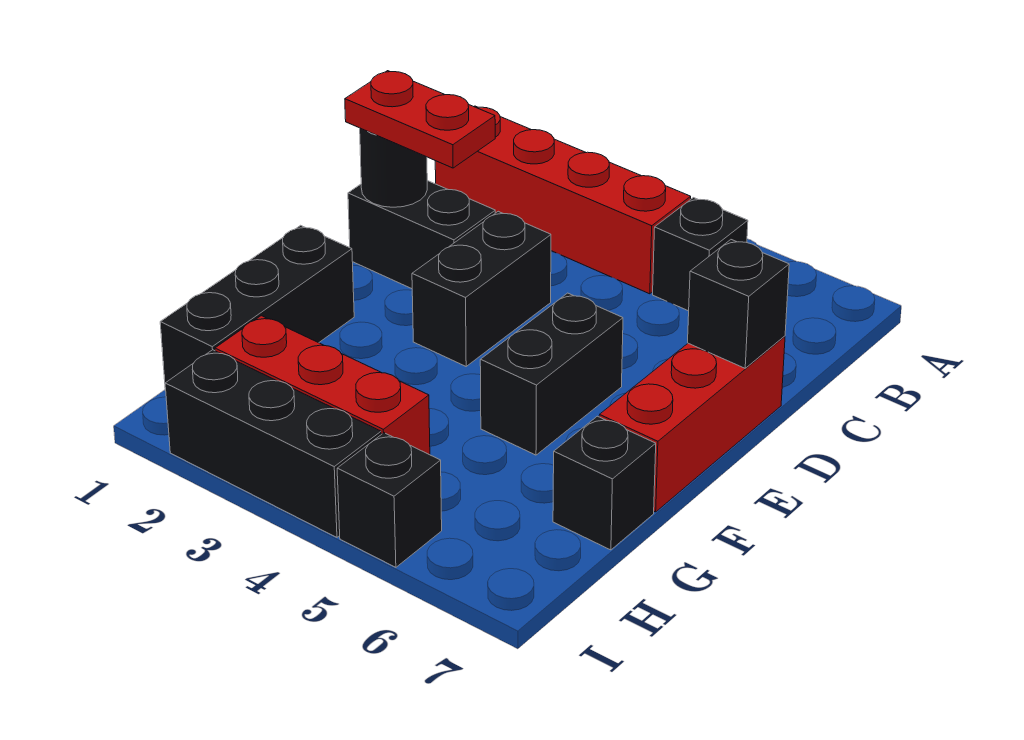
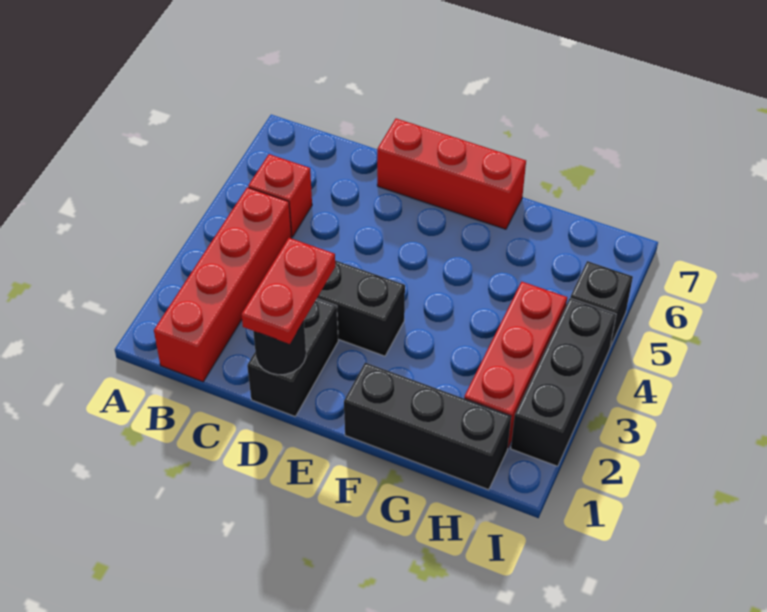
black brick B5 level 1 -> red brick B5 level 1
black brick D7 level 2 -> none
black brick E5:F5 level 1 -> none
black brick G7 level 1 -> none

